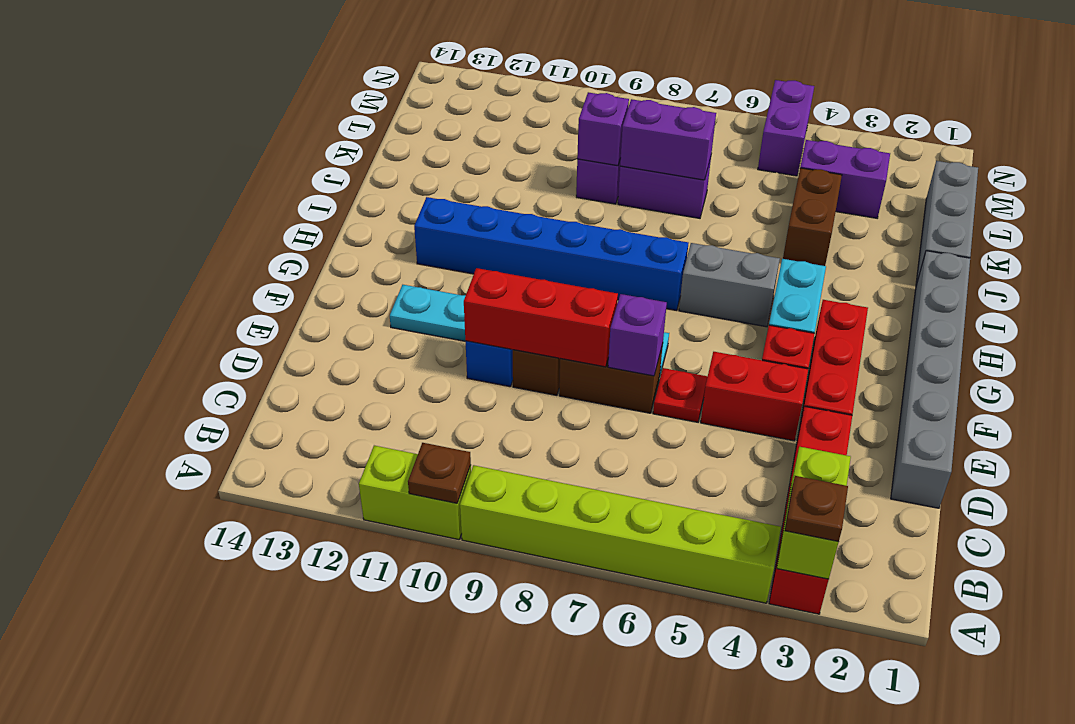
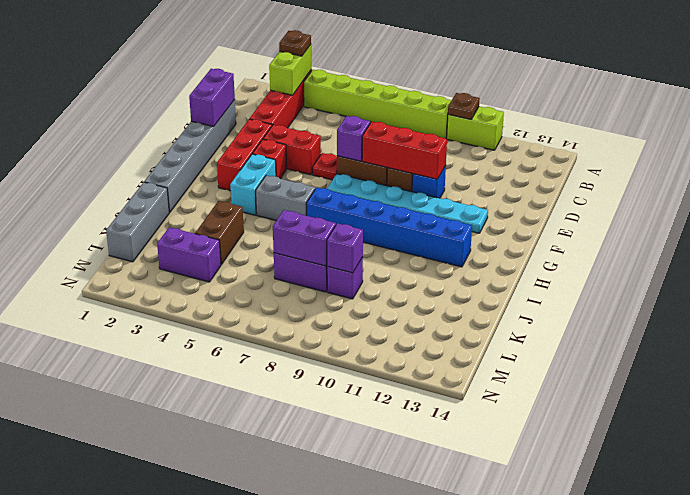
purple brick M5:N5 level 1 -> purple brick D1:E1 level 2

